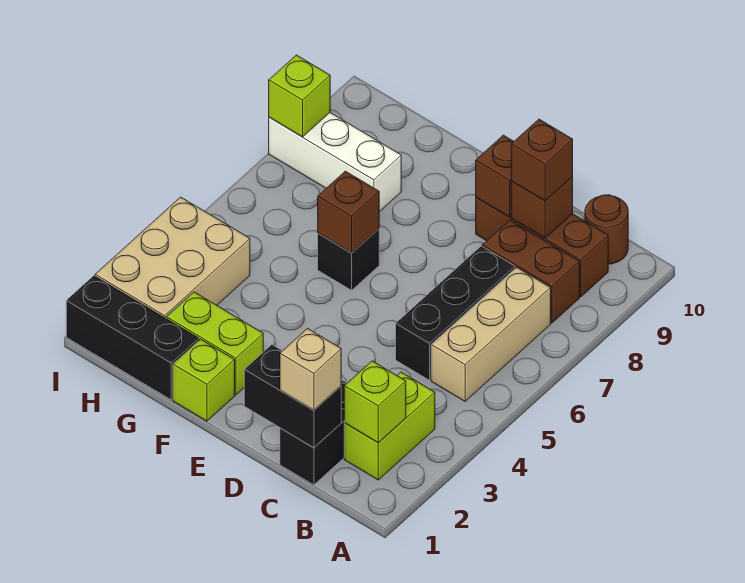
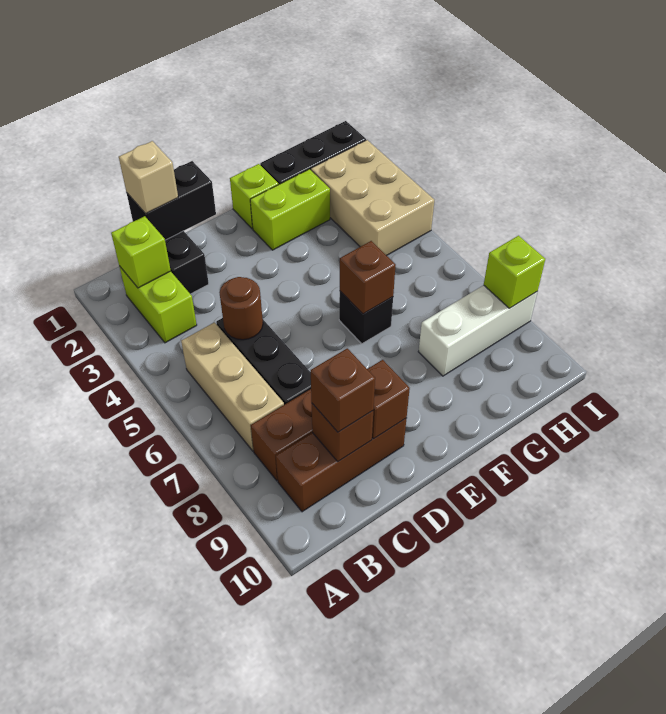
brown round brick B10 level 1 -> brown round brick C5 level 2

